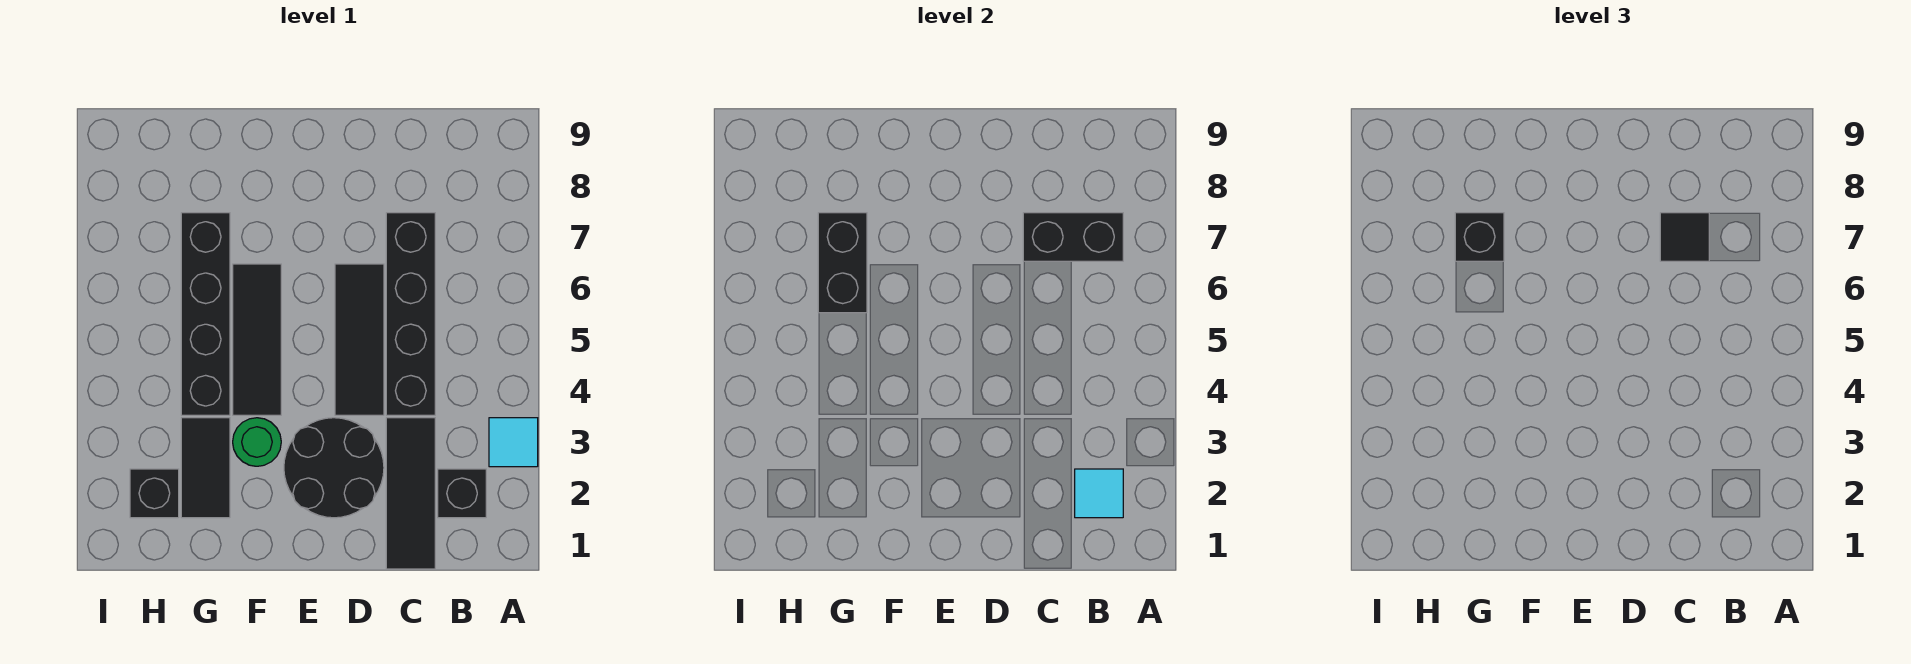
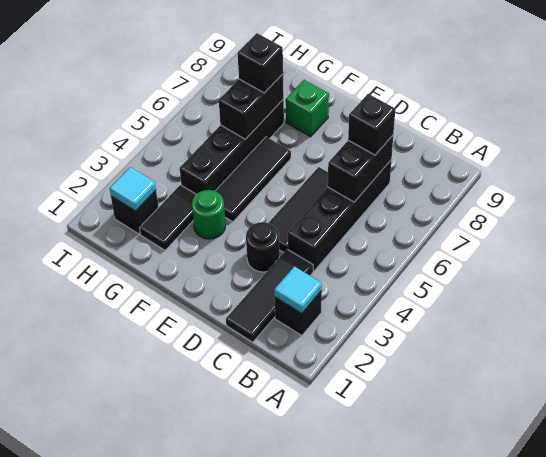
cyan tile A3 level 1 -> cyan tile H2 level 2
black brick B7:C7 level 2 -> black brick C6:C7 level 2
black tile C7 level 3 -> black brick C7 level 3
black round brick D2:E3 level 1 -> black round brick D3 level 1
none -> green brick F8 level 1

